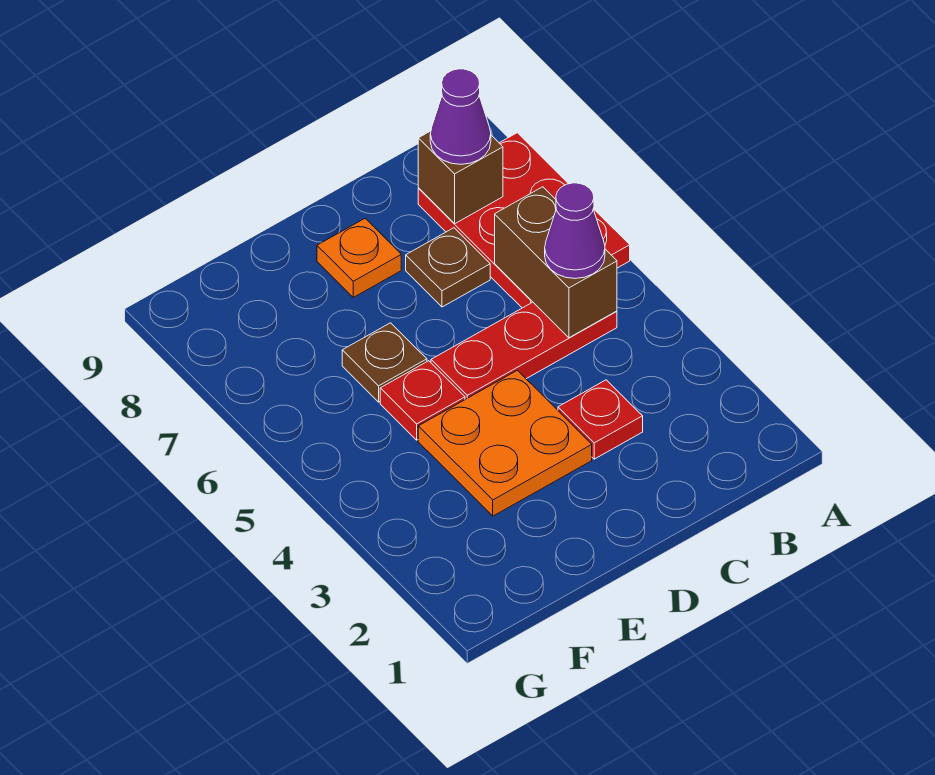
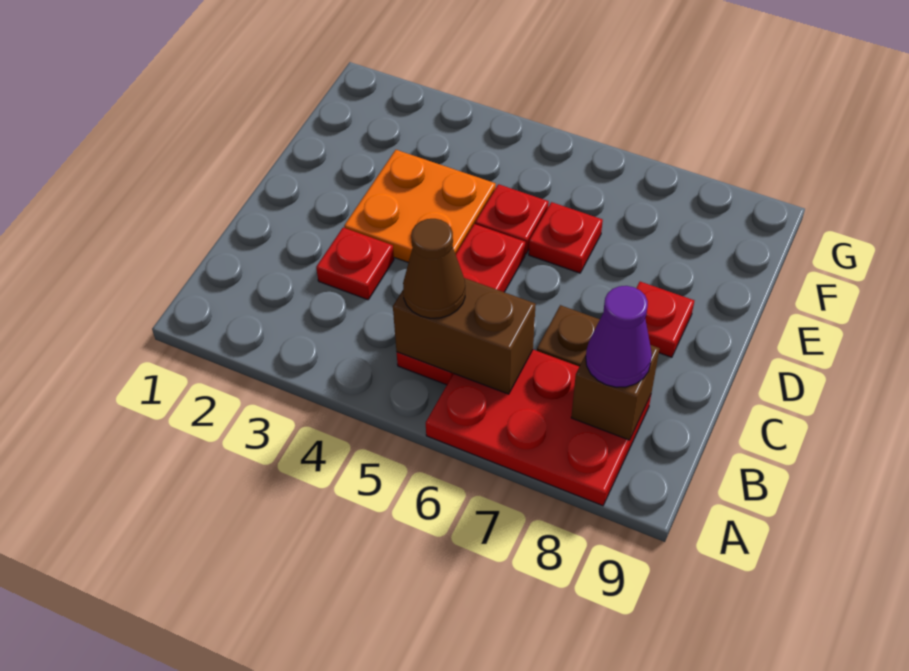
purple cone B5 level 3 -> brown cone B5 level 3
orange plate D8 level 1 -> red plate D8 level 1
brown plate E6 level 1 -> red plate E6 level 1

